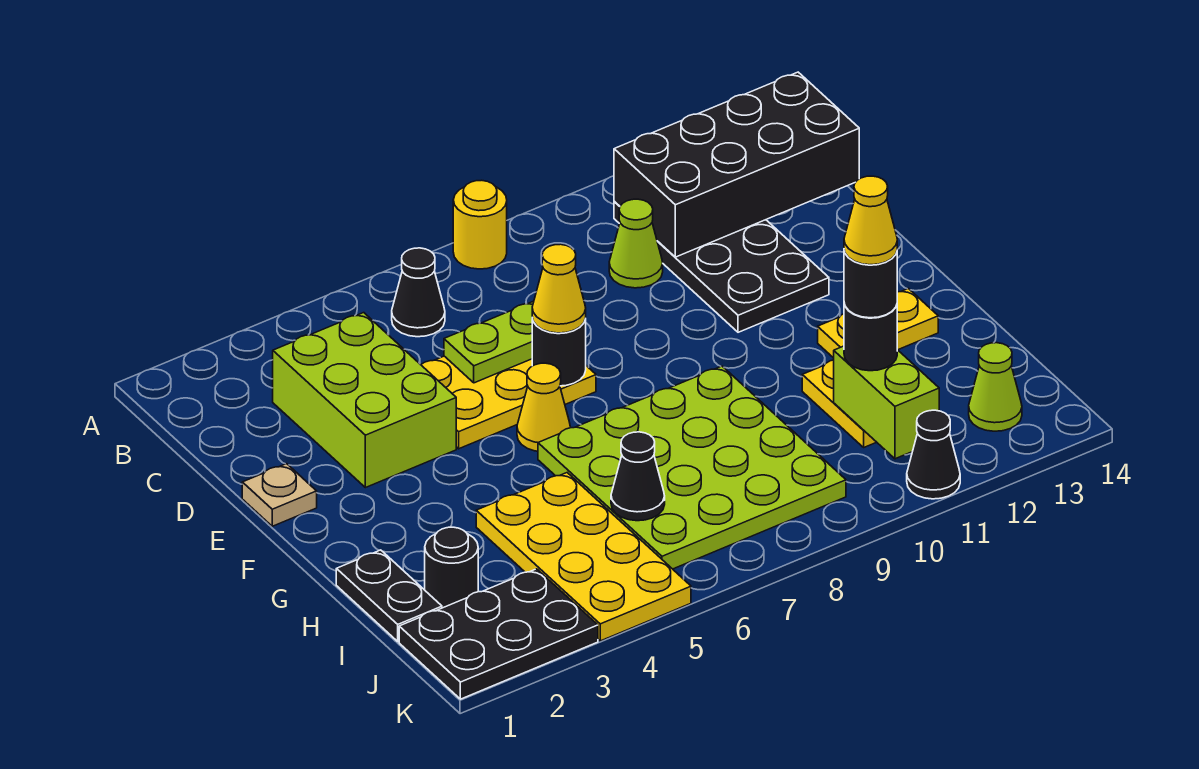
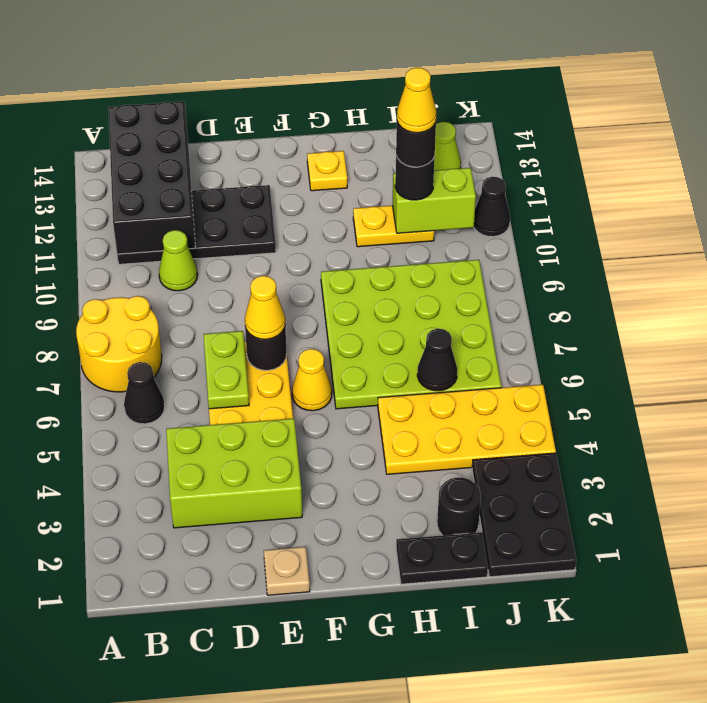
yellow round brick A8 level 1 -> yellow round brick A7:B8 level 1
yellow plate G12:G13 level 1 -> yellow plate G13 level 1

